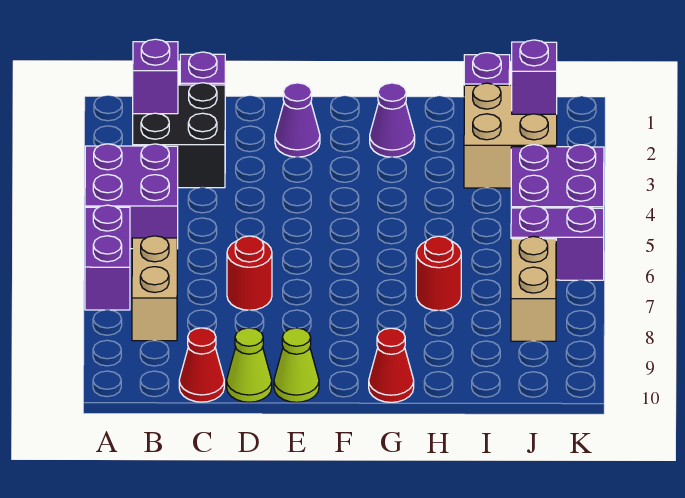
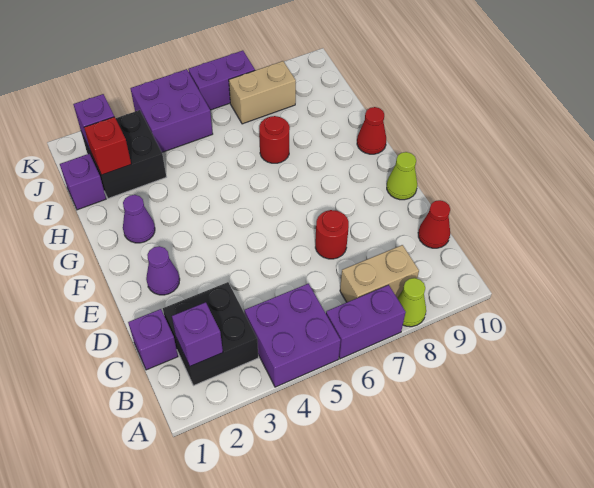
lime cone D10 level 1 -> lime cone A8 level 1
tan brick I2:J3 level 1 -> black brick I2:J3 level 1
none -> red brick I2 level 2
purple brick J6:K6 level 1 -> purple brick K6:K7 level 1

